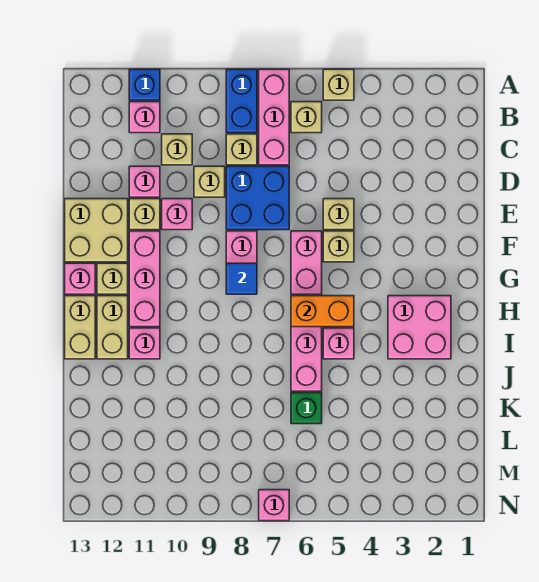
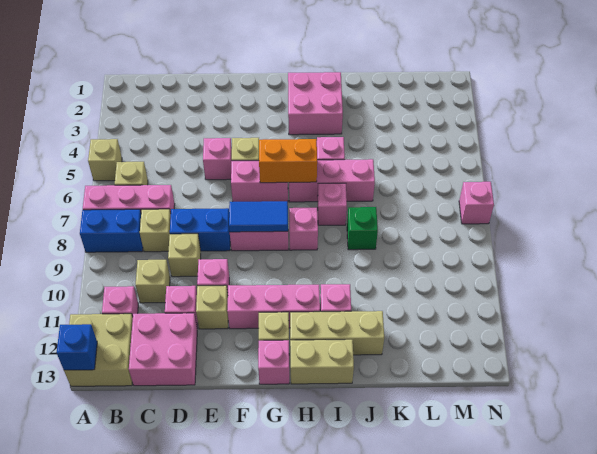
blue brick A11 level 1 -> blue brick A13 level 2
none -> pink brick C12:D13 level 1
blue brick D7:E8 level 1 -> blue brick D8:E8 level 1
tan brick E5 level 1 -> pink brick E5 level 1
tan brick E12:F13 level 1 -> tan brick A12:B13 level 1
blue tile G8 level 2 -> blue tile F8:G8 level 2
orange brick H5:H6 level 2 -> orange brick G6:H6 level 2
none -> pink brick H8 level 1
tan brick H12:I12 level 1 -> tan brick H12:J12 level 1
none -> pink brick I7 level 1
green brick K6 level 1 -> green brick J8 level 1

